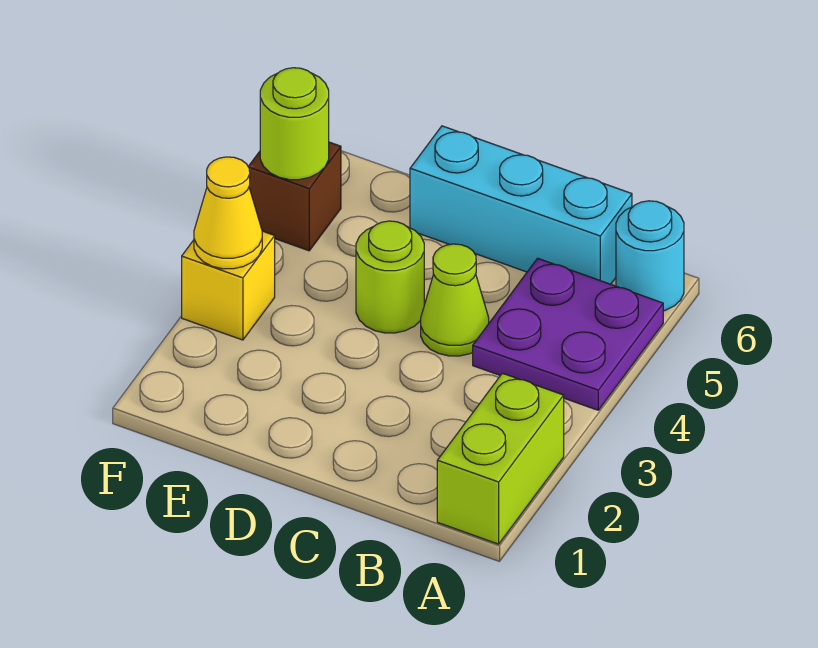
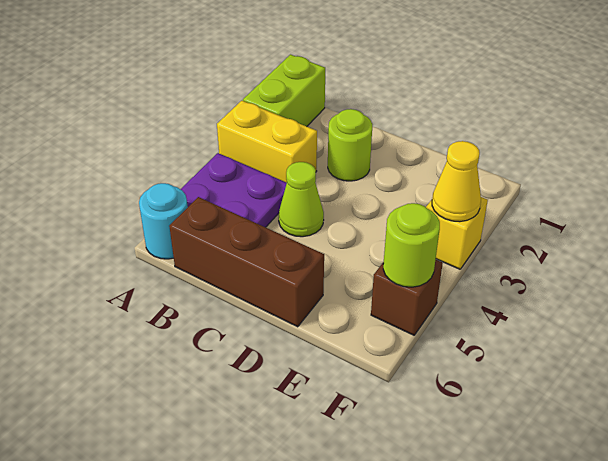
none -> yellow brick A3:B3 level 1
cyan brick B6:D6 level 1 -> brown brick B6:D6 level 1
lime round brick D4 level 1 -> lime round brick C2 level 1

